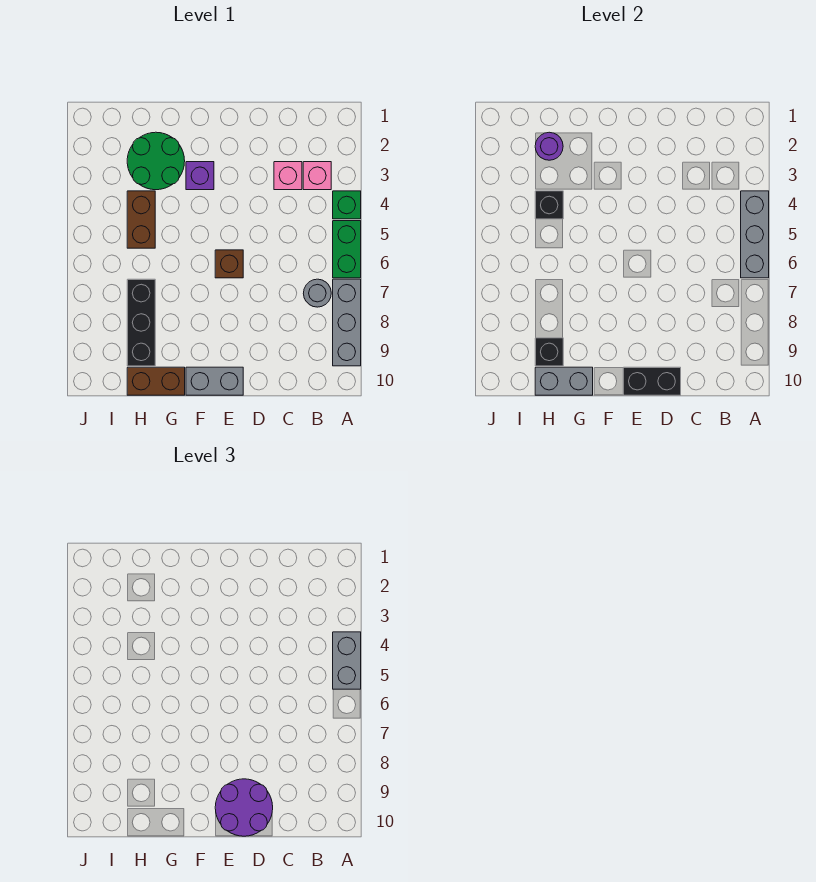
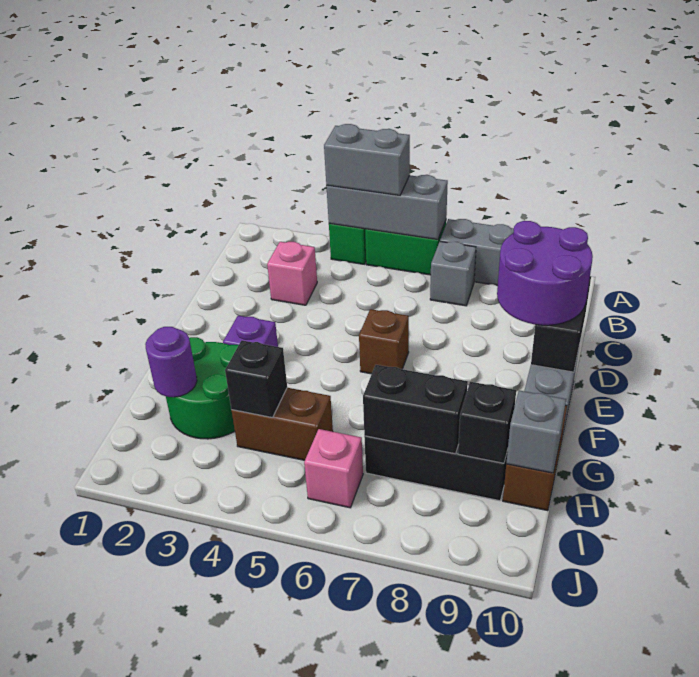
pink brick B3 level 1 -> pink brick I6 level 1
grey round brick B7 level 1 -> grey brick B7 level 1
grey brick G10:H10 level 2 -> grey brick H10 level 2
none -> black brick H7:H8 level 2

